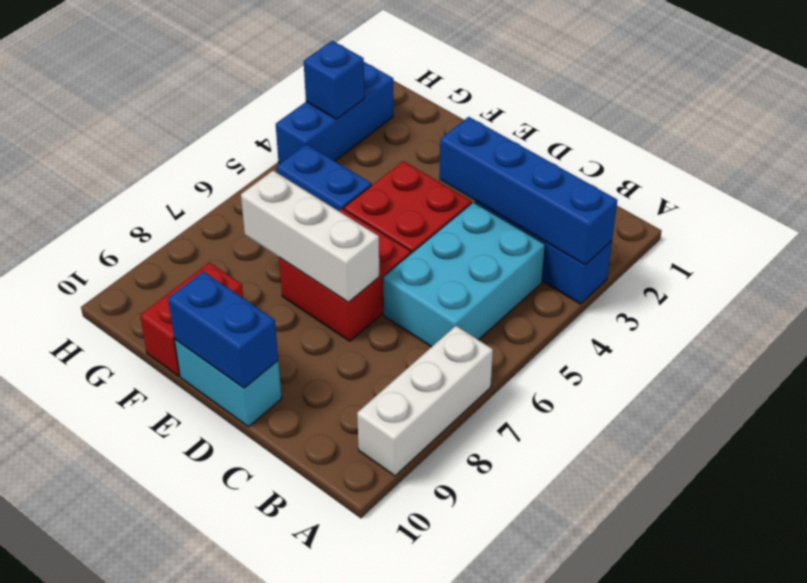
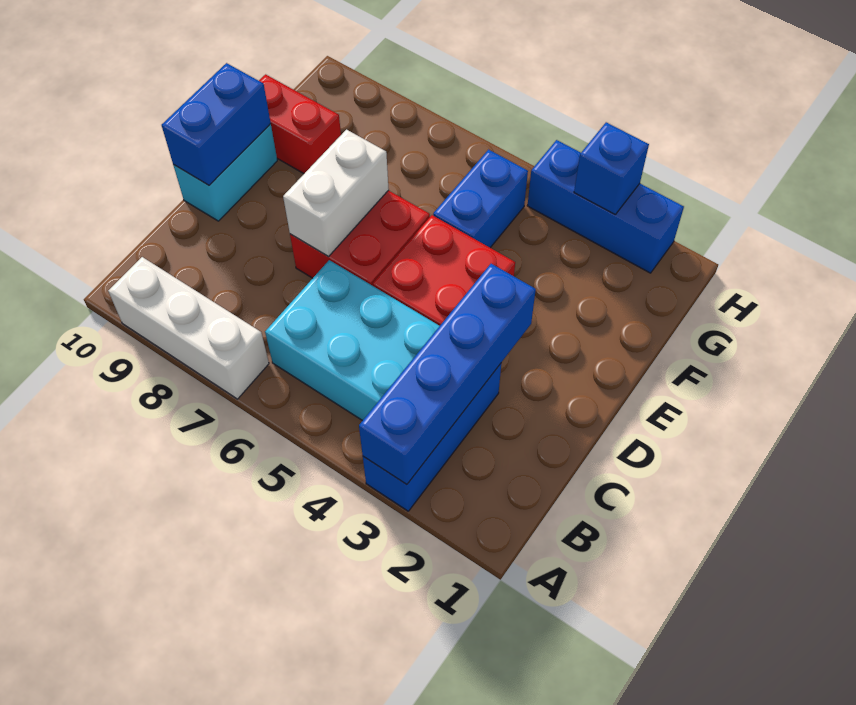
white brick D7:F7 level 2 -> white brick D7:E7 level 2

